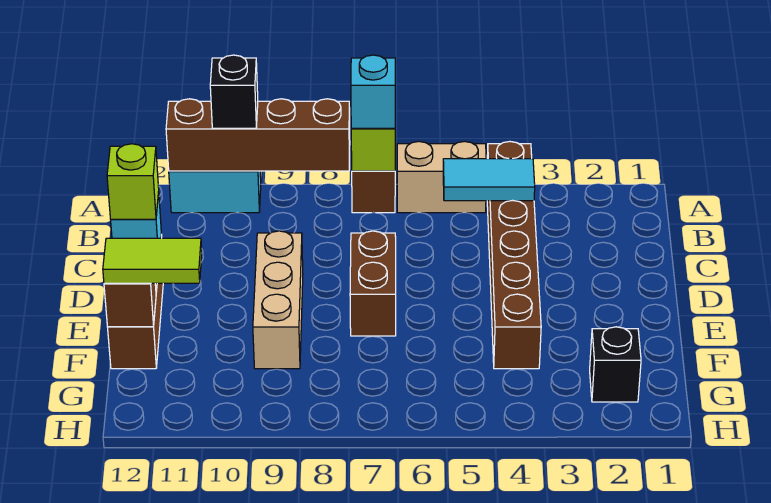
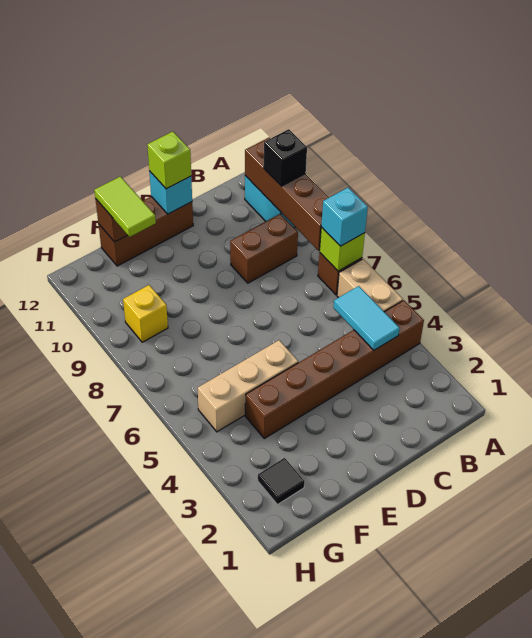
brown brick D7:E7 level 1 -> brown brick B9:C9 level 1
tan brick D9:F9 level 1 -> tan brick E5:G5 level 1
black brick G2 level 1 -> black tile G2 level 1
none -> yellow brick G9 level 1

